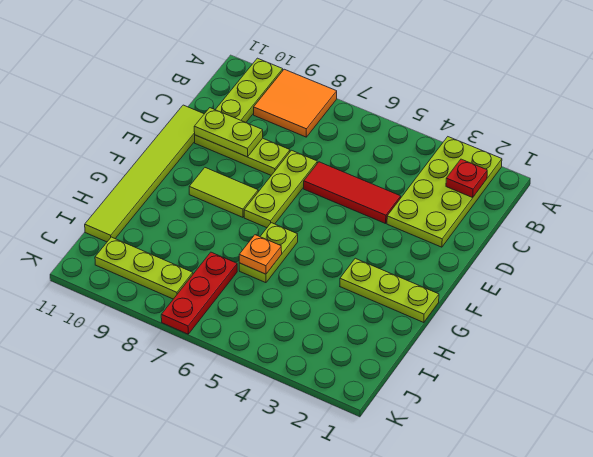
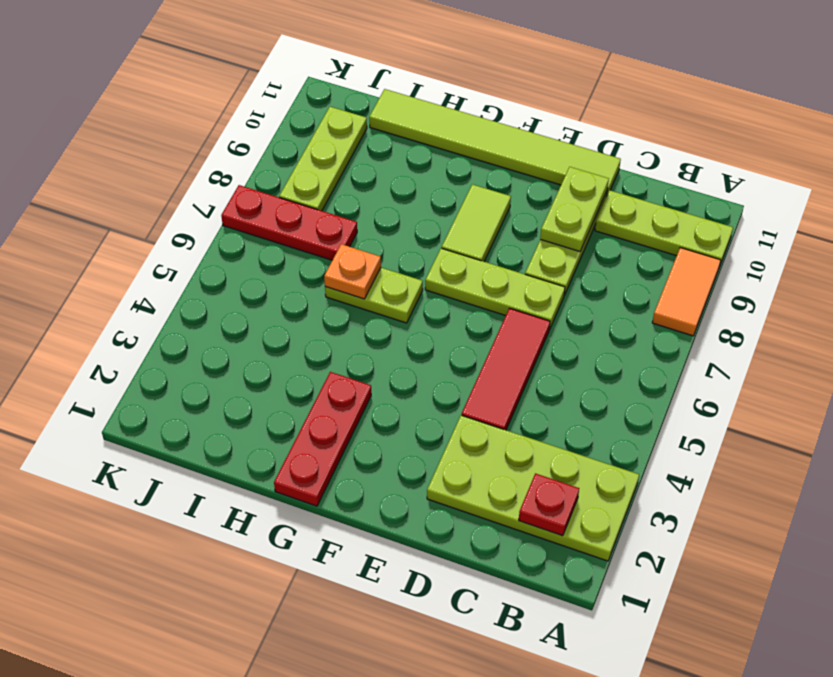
orange tile A8:B9 level 1 -> orange tile A8:A9 level 1
lime plate G1:G3 level 1 -> red plate G1:G3 level 1

